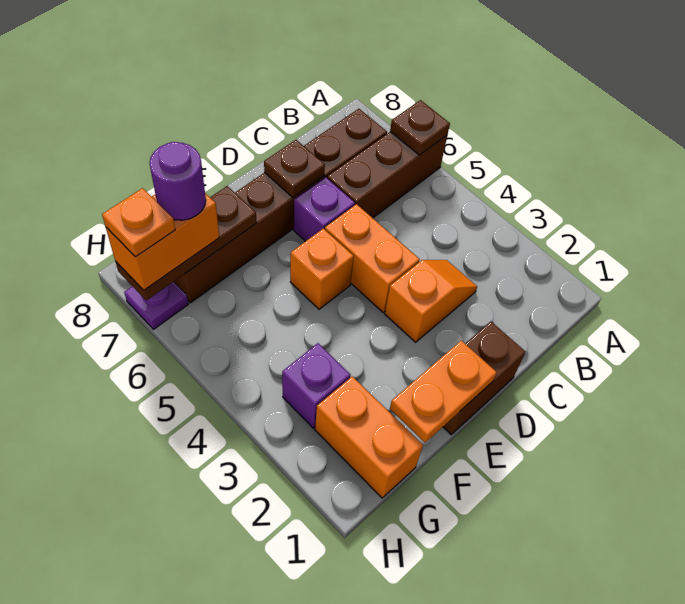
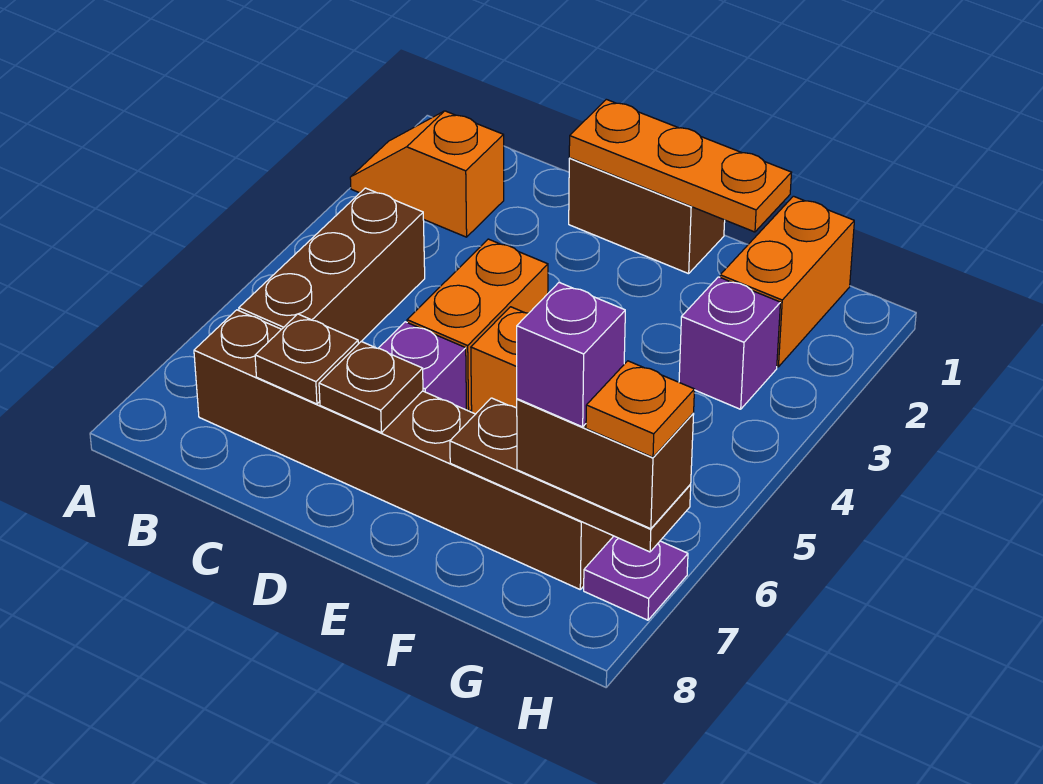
brown brick A6:C6 level 1 -> brown brick B4:B6 level 1
brown plate A6 level 2 -> brown plate C7 level 2
orange slope C3:D3 level 1 top D -> orange slope A2:B2 level 1 top B
orange plate E1:F1 level 2 -> orange plate D1:F1 level 2
orange brick G7:H7 level 3 -> brown brick G7:H7 level 3
purple round brick G7 level 4 -> purple brick G7 level 4

